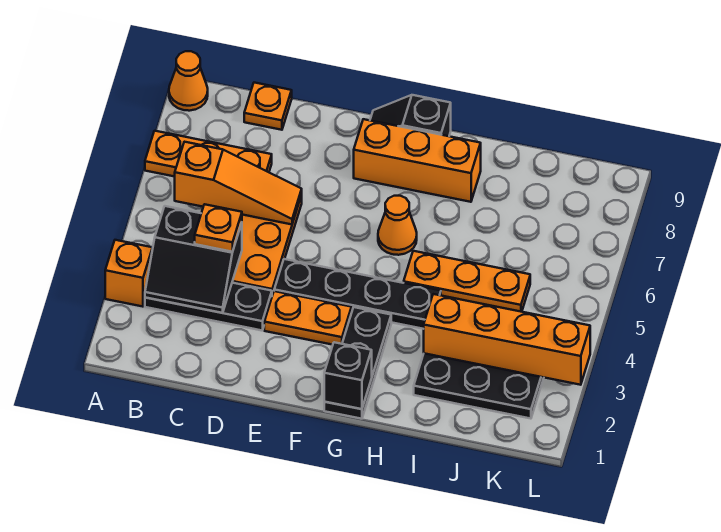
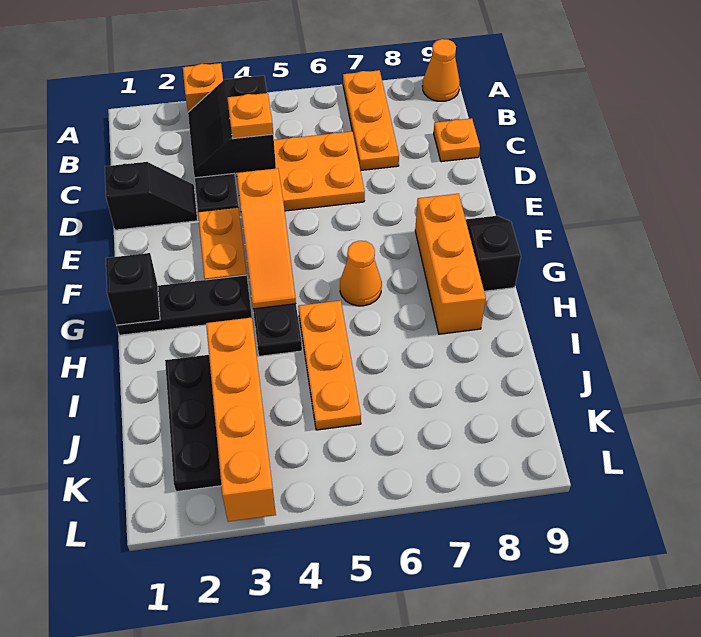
orange slope B6:D6 level 2 top B -> orange slope E4:G4 level 2 top E
none -> black slope D1:D2 level 1 top 1

